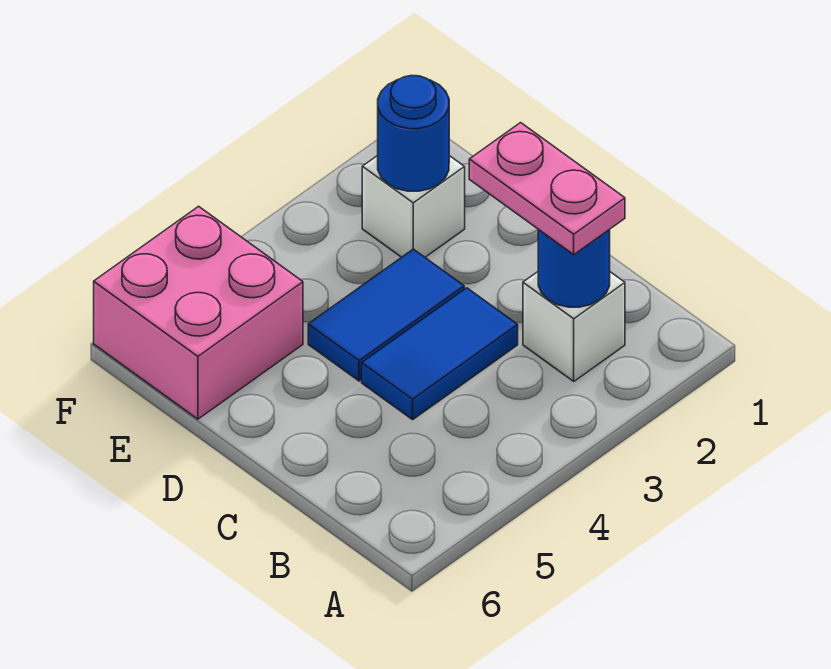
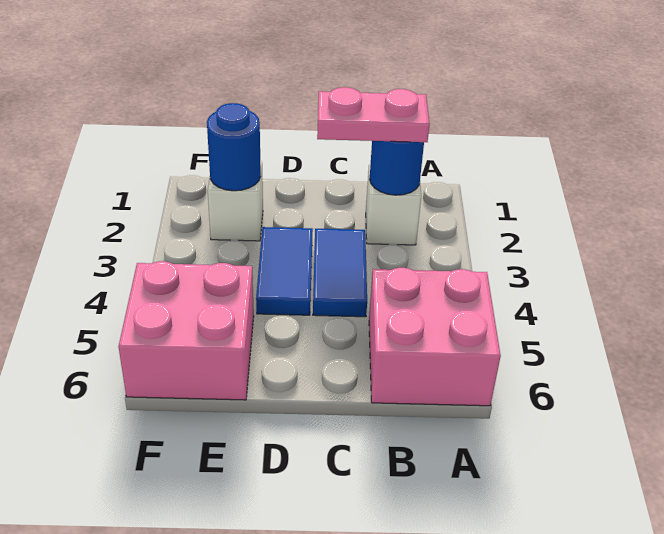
none -> pink brick A5:B6 level 1

